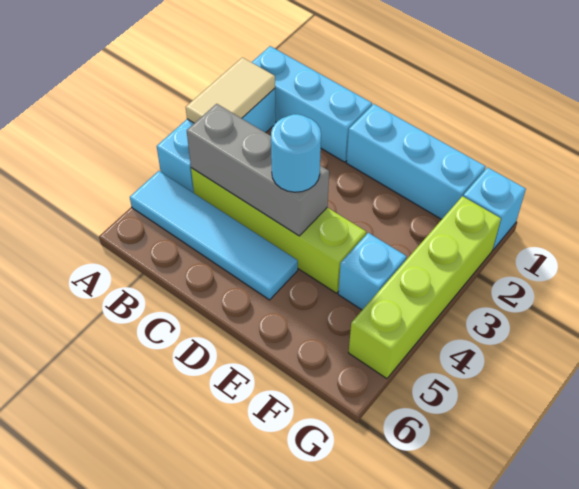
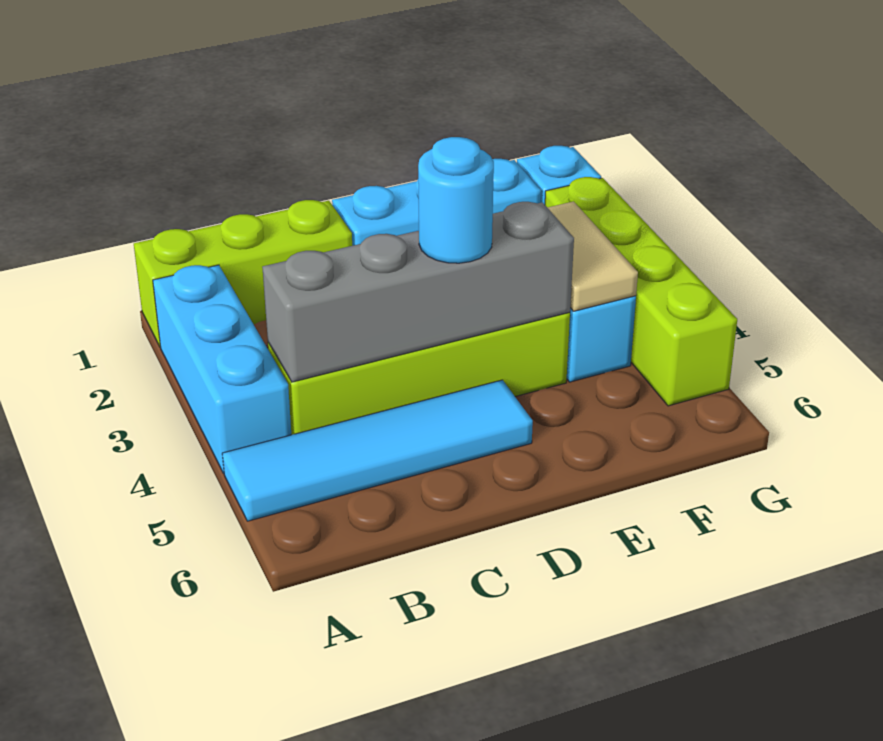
cyan brick A1:C1 level 1 -> lime brick A1:C1 level 1
tan tile A2:A3 level 2 -> tan tile F3:F4 level 2
grey brick B4:D4 level 2 -> grey brick B4:E4 level 2

